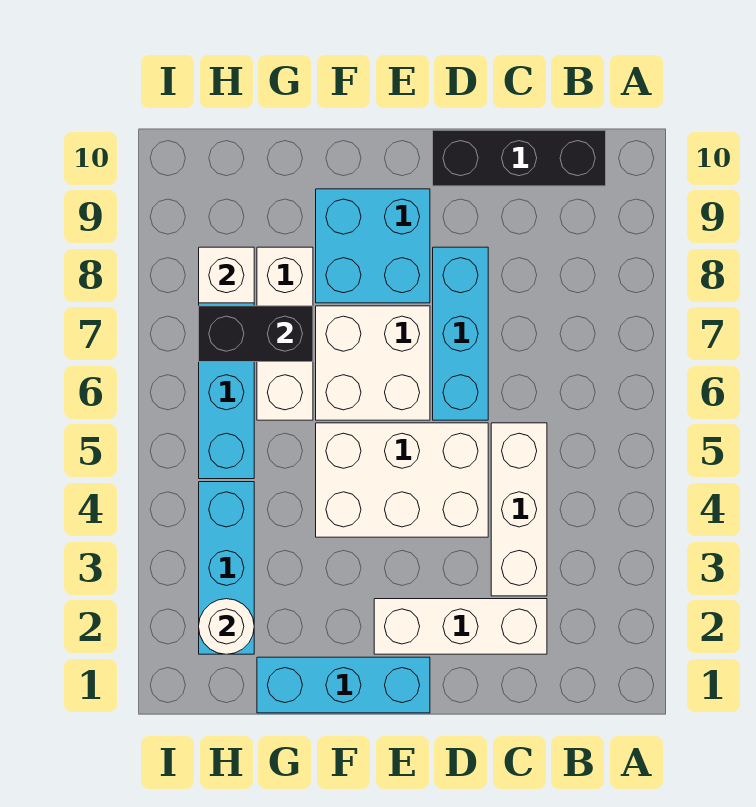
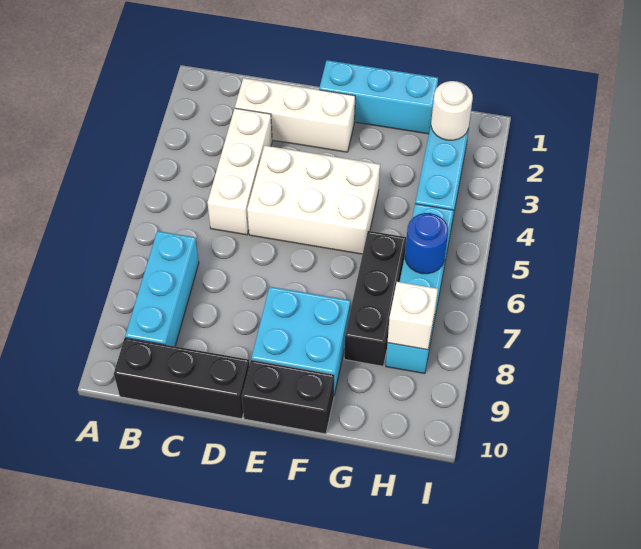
cyan brick D6:D8 level 1 -> cyan brick B7:B9 level 1
white brick E6:F7 level 1 -> none
white brick G6:G8 level 1 -> black brick G6:G8 level 1
black brick G7:H7 level 2 -> black brick E10:F10 level 1
none -> blue round brick H6 level 2

